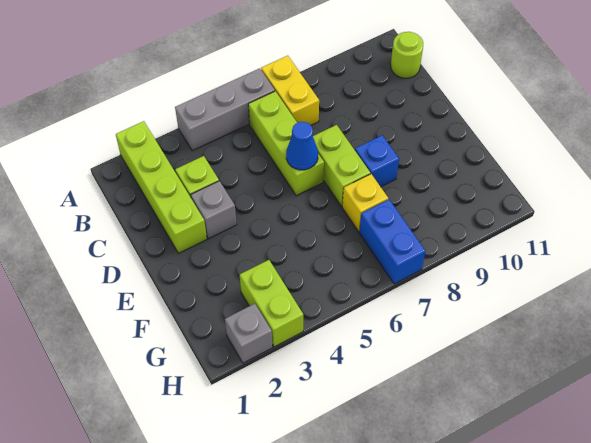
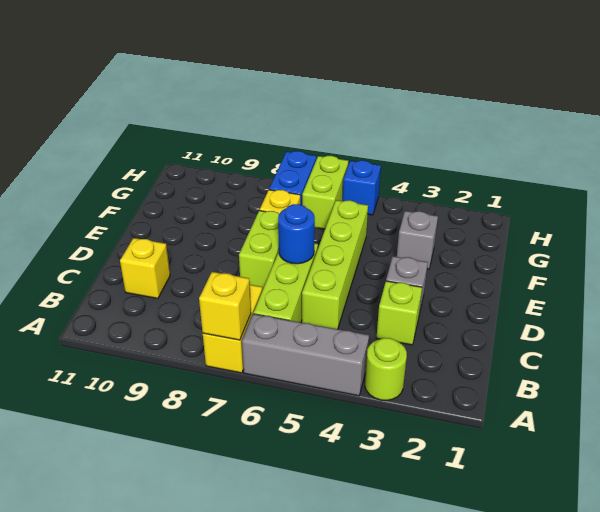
lime brick A2:D2 level 1 -> lime brick C5:F5 level 1
none -> yellow brick A7 level 2
lime round brick B11 level 1 -> lime round brick A3 level 1
none -> yellow brick C10 level 1
blue cone D6 level 2 -> blue round brick D6 level 2
blue brick E8 level 1 -> blue brick H5 level 1
lime brick G3:H3 level 1 -> lime brick G6:H6 level 1
grey brick H2 level 1 -> grey brick F3 level 1

